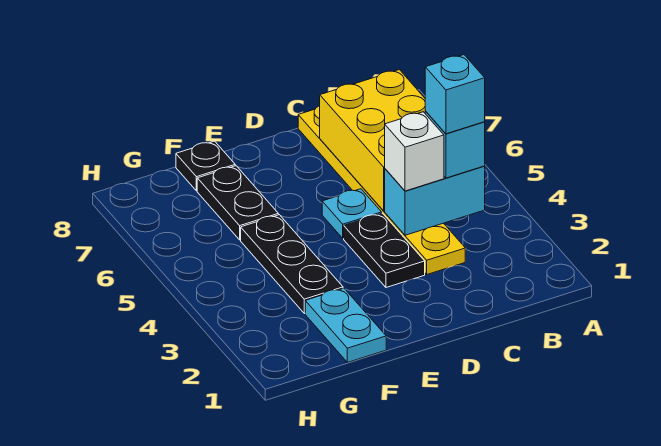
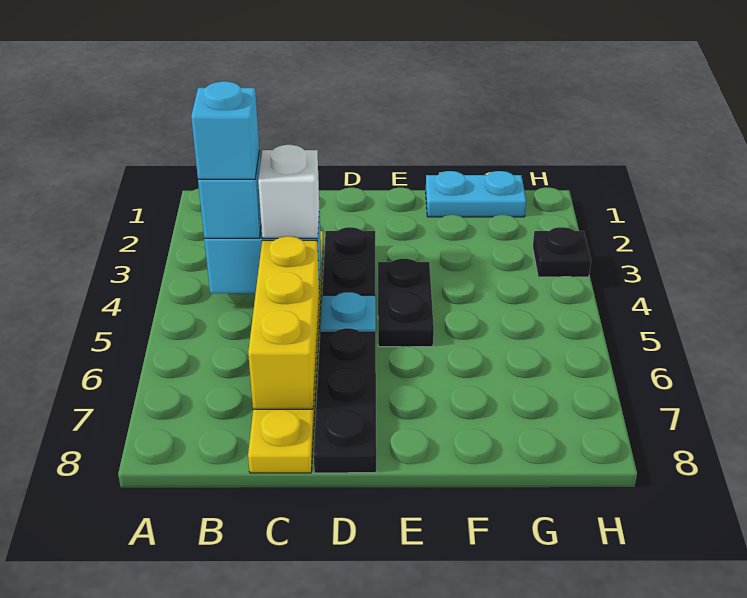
yellow brick B5:C7 level 2 -> yellow brick C5:C7 level 2
cyan plate F1:F2 level 1 -> cyan plate F1:G1 level 1
black plate F3:F5 level 1 -> black plate D6:D8 level 1
black plate F6:F7 level 1 -> black plate E4:E5 level 1
black plate F8 level 1 -> black plate H3 level 1

